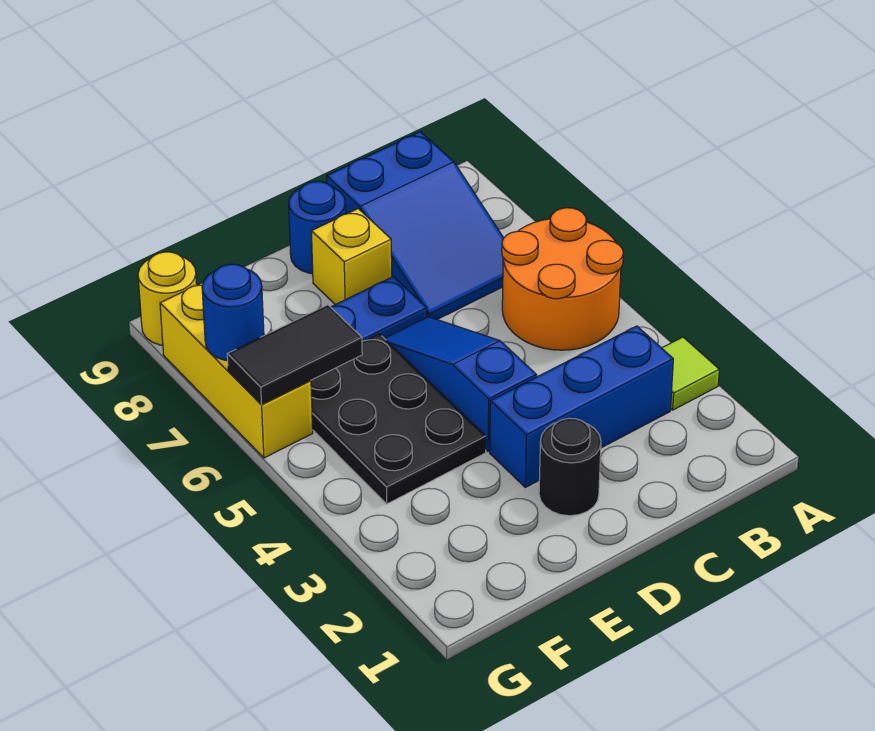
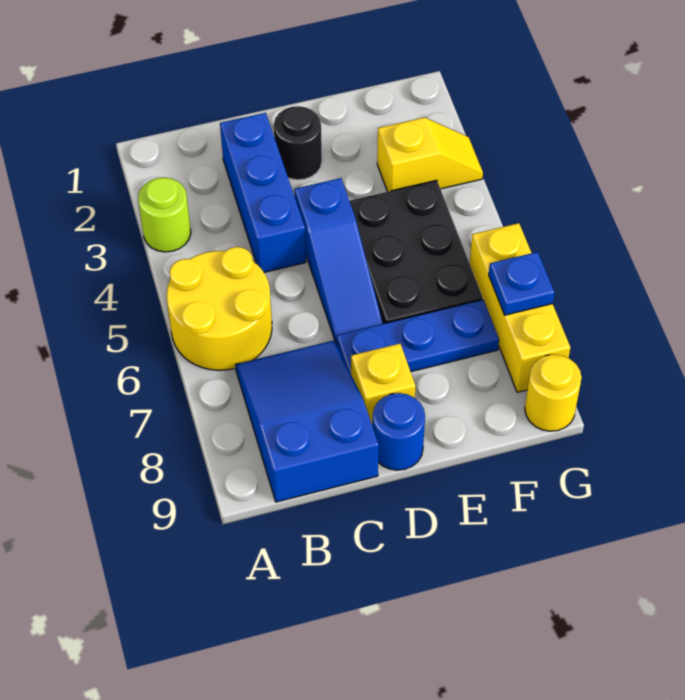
lime tile A3 level 1 -> lime round brick A3 level 1
orange round brick A5:B6 level 1 -> yellow round brick A5:B6 level 1
blue brick B3:D3 level 1 -> blue brick C2:C4 level 1
none -> yellow slope F3:G3 level 1 top F
black tile F6:G6 level 2 -> none
blue round brick G7 level 2 -> blue plate G7 level 2

